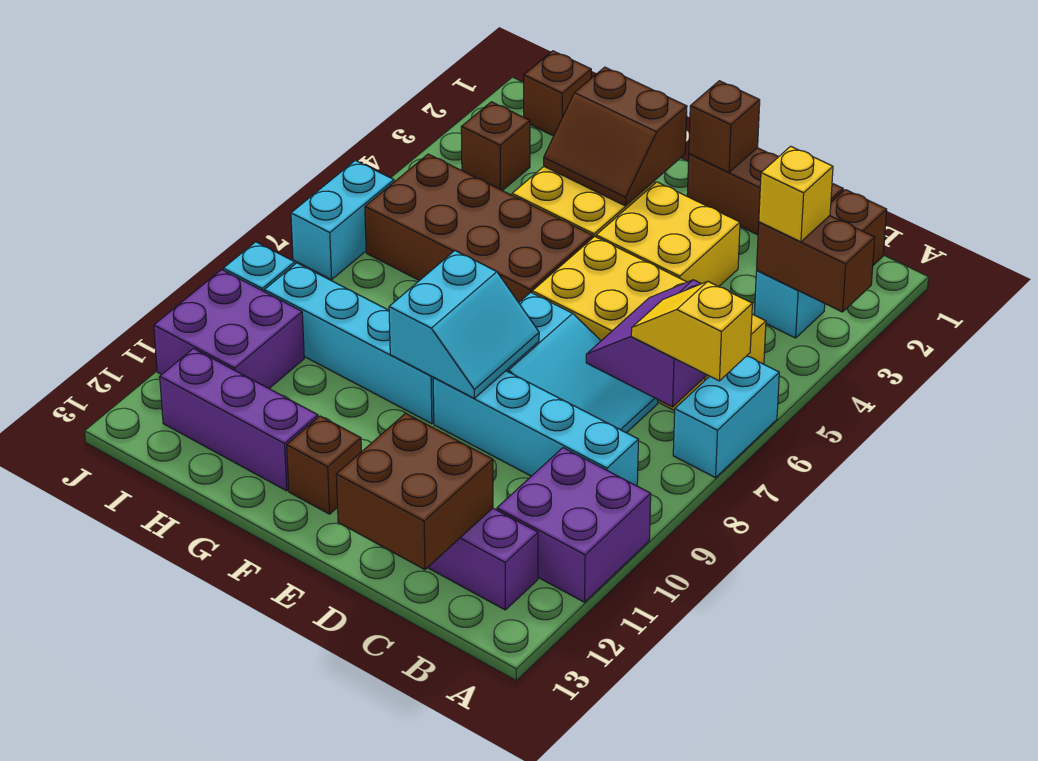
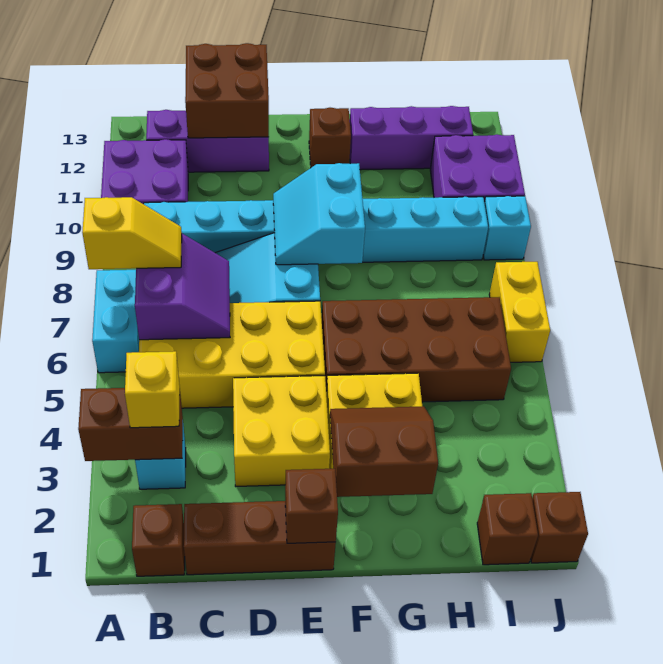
brown brick I3 level 1 -> brown brick J1 level 1
cyan brick J6:J7 level 1 -> yellow brick J6:J7 level 1

